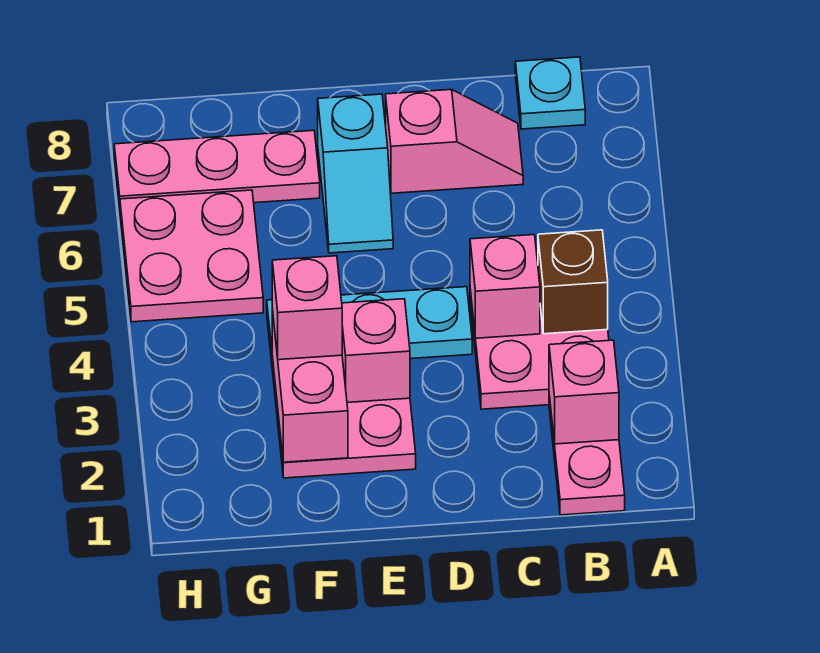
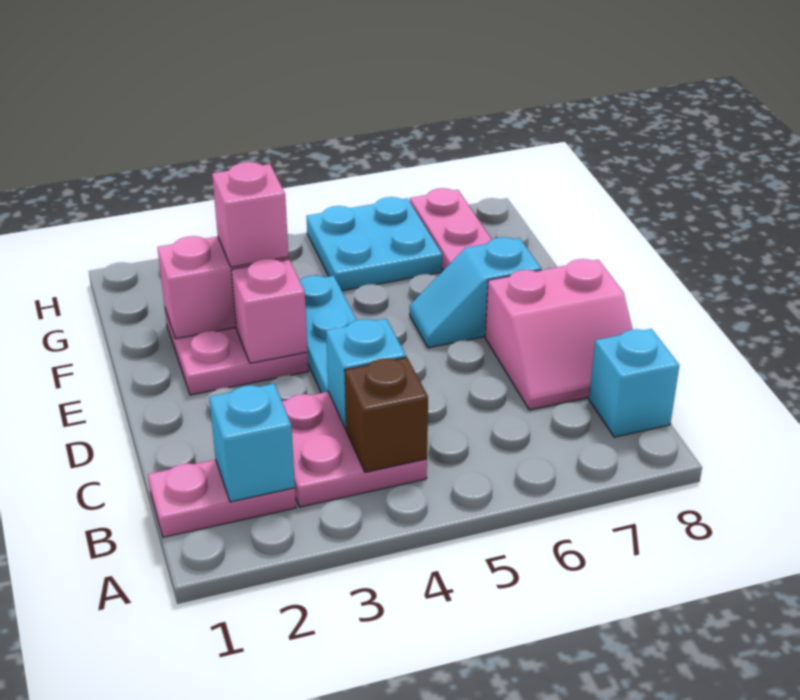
pink brick B2 level 2 -> cyan brick B2 level 2
cyan plate B8 level 1 -> cyan brick B8 level 1
pink brick C4 level 2 -> cyan brick C4 level 2
pink slope C7:D7 level 1 top D -> pink slope C7:D8 level 1 top D
pink plate G5:H6 level 1 -> cyan plate G5:H6 level 1

